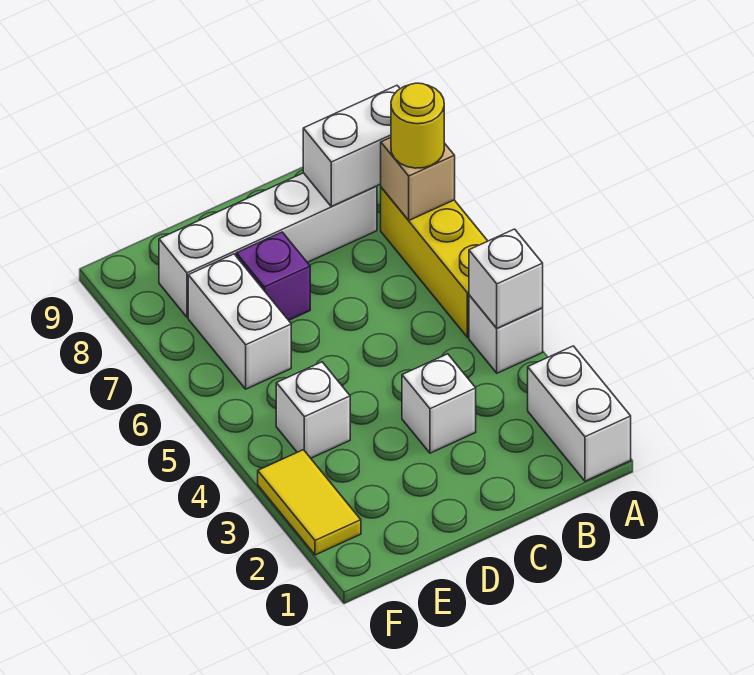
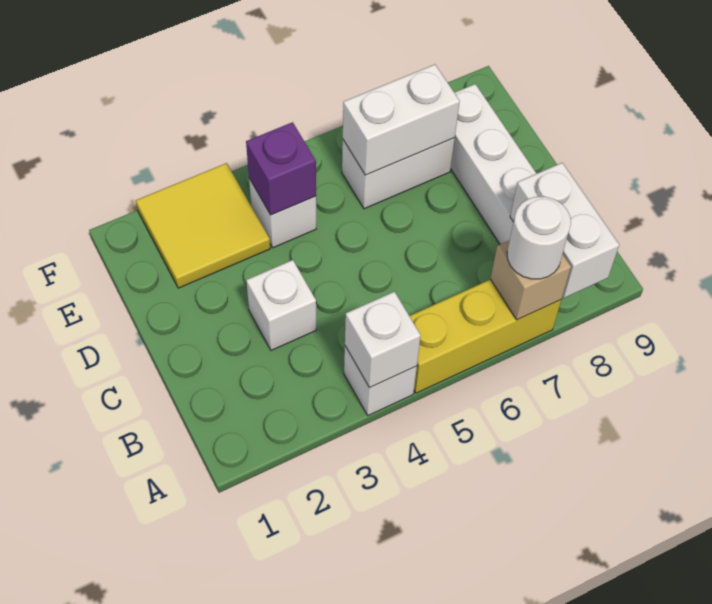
white brick A1:A2 level 1 -> white brick E6:E7 level 2
yellow round brick A7 level 3 -> white round brick A7 level 3
purple brick D7 level 1 -> purple brick E4 level 2
yellow tile F2:F3 level 1 -> yellow tile E2:F3 level 1

